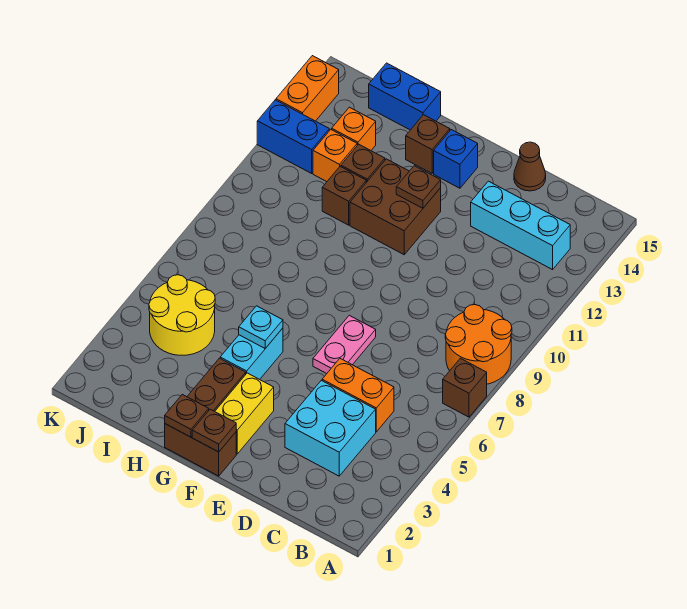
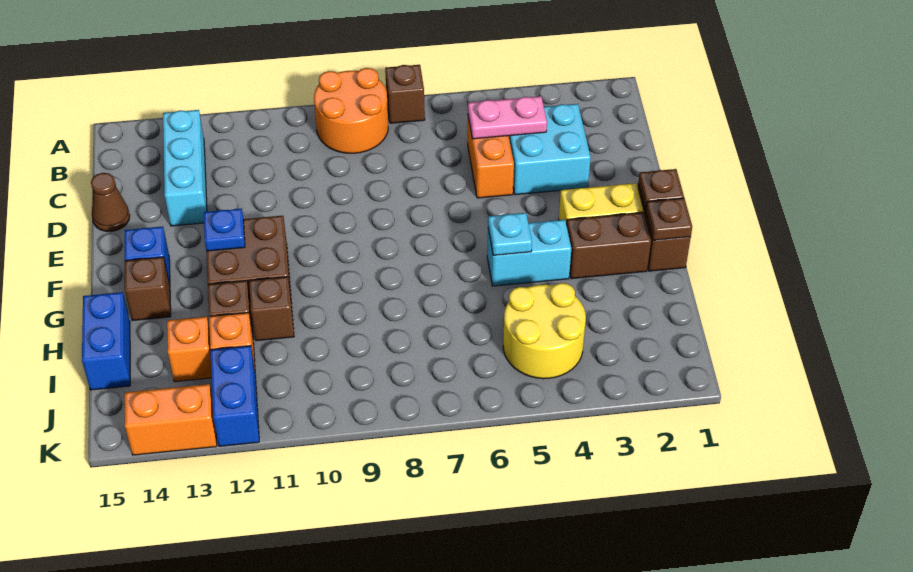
pink plate E6:E7 level 1 -> pink plate C4:C5 level 2
brown plate F12 level 2 -> blue plate F12 level 2

